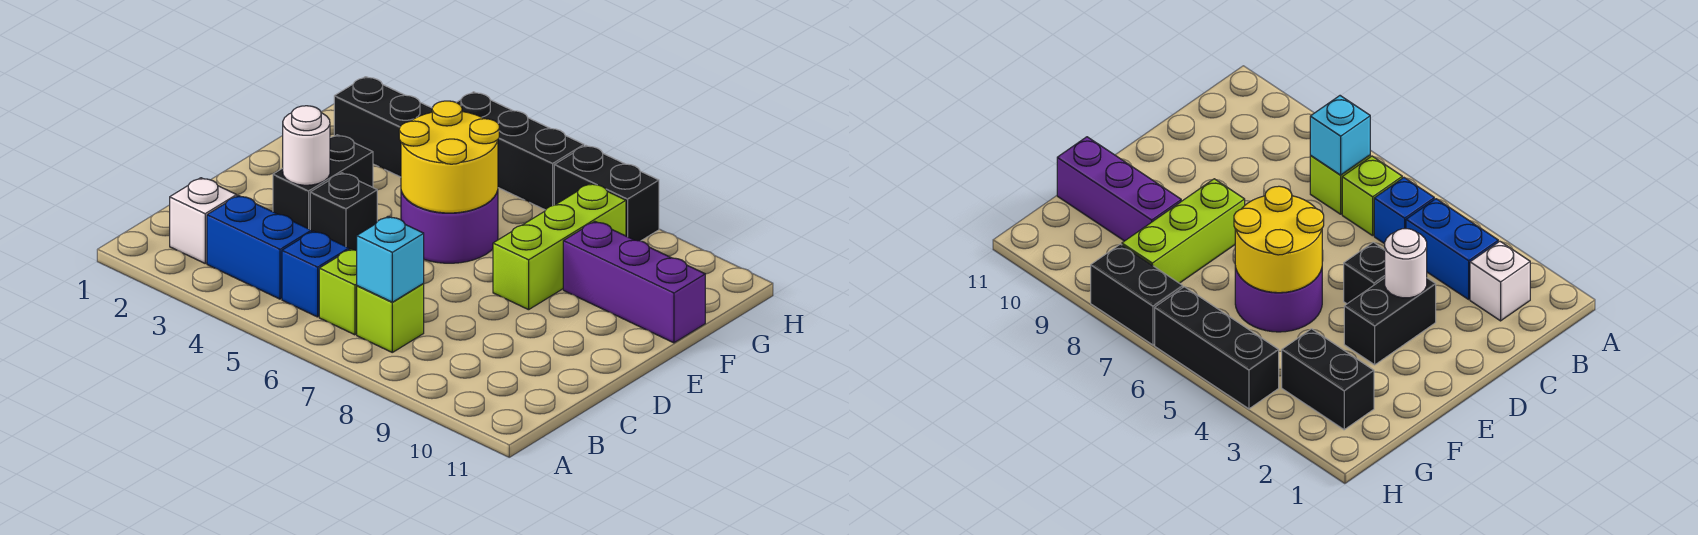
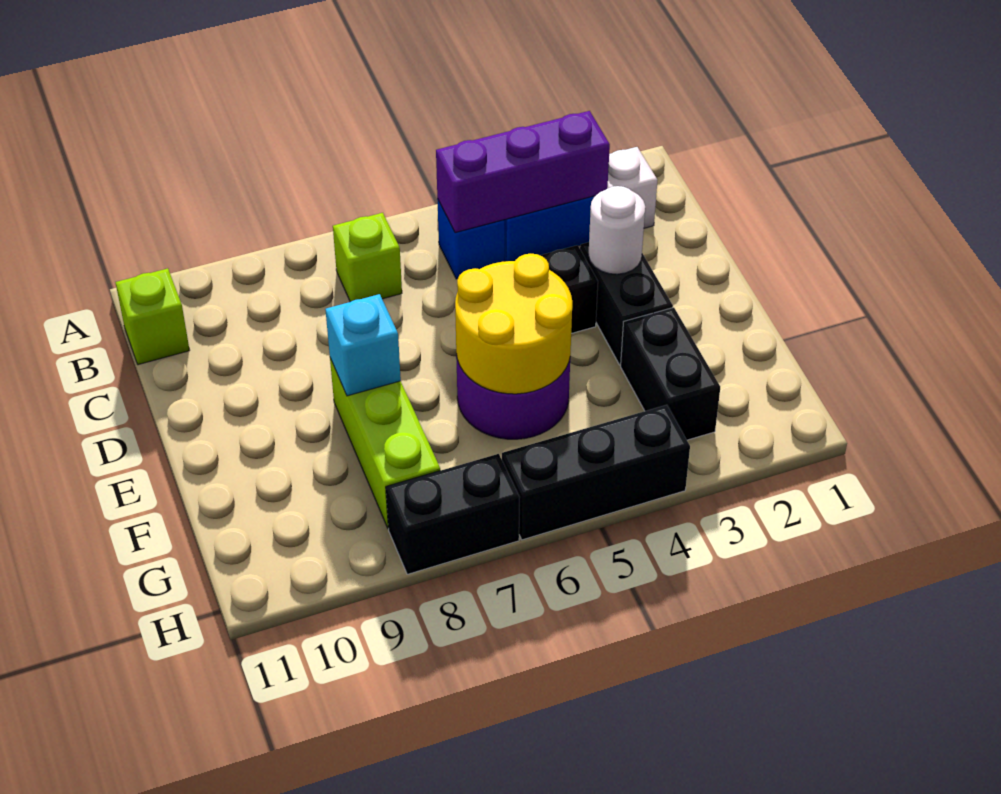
lime brick B6 level 1 -> lime brick B11 level 1
cyan brick B7 level 2 -> cyan brick E8 level 2
purple brick F9:F11 level 1 -> purple brick B3:B5 level 2
black brick G2:G3 level 1 -> black brick F3:G3 level 1

